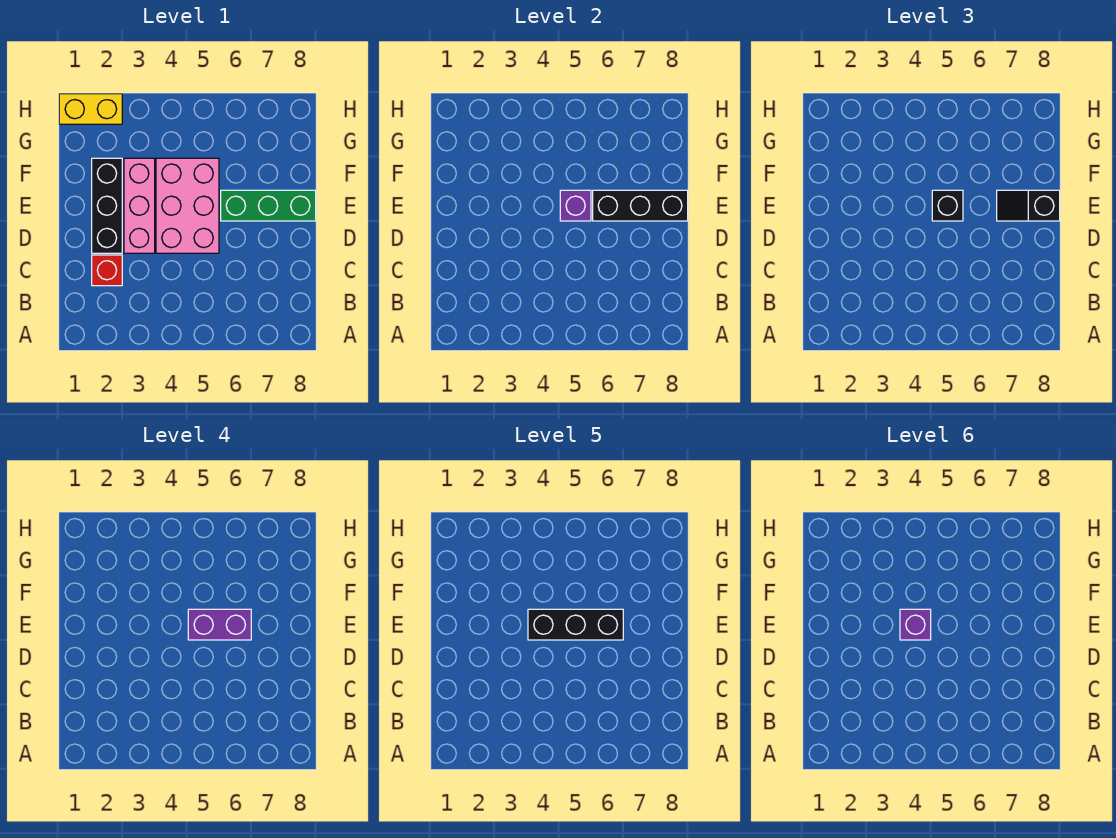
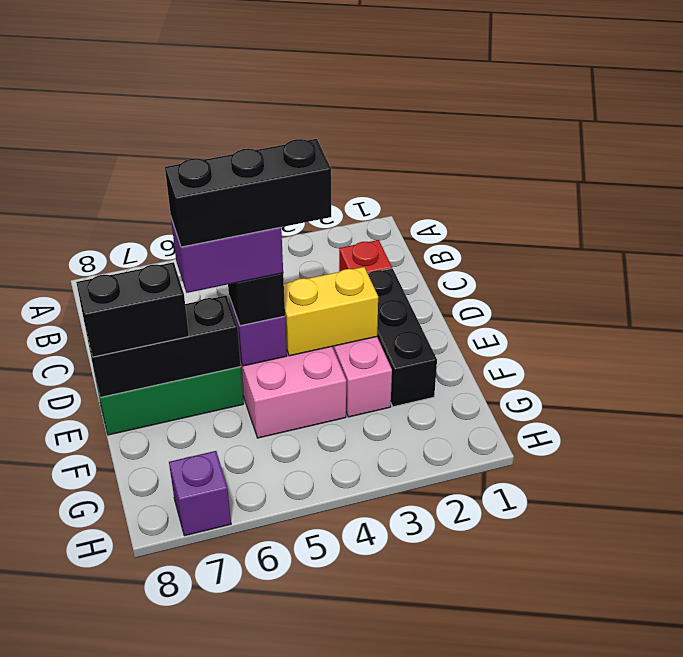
purple brick E4 level 6 -> purple brick H7 level 1
black slope E7:E8 level 3 top 8 -> black brick E7:E8 level 3
yellow brick H1:H2 level 1 -> yellow brick E3:E4 level 2

